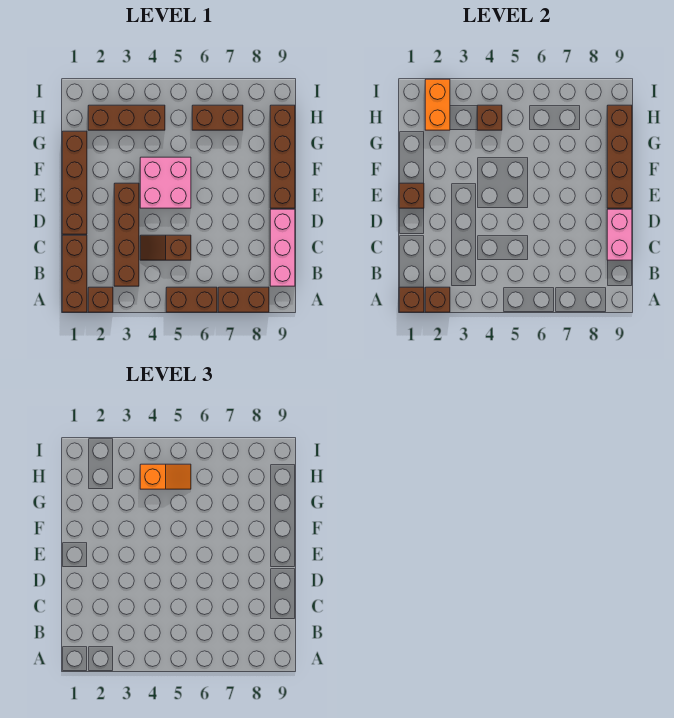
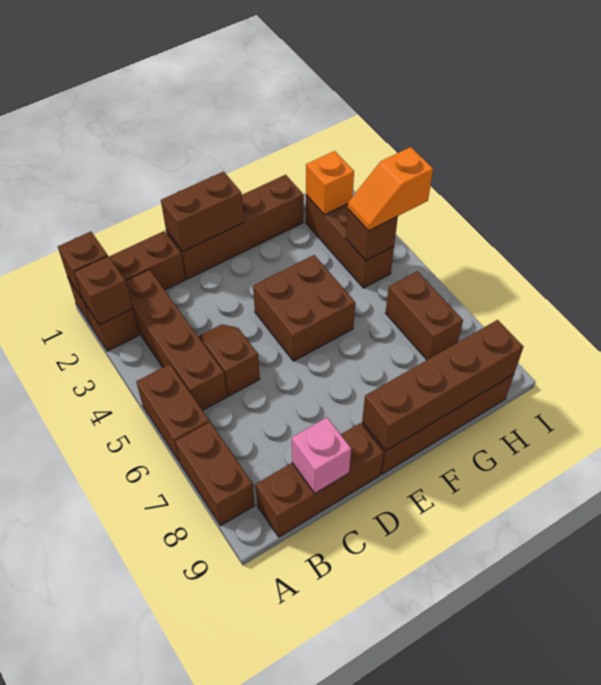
brown brick B3:E3 level 1 -> brown brick B2:B5 level 1
pink brick B9:D9 level 1 -> brown brick B9:D9 level 1
pink brick C9:D9 level 2 -> pink brick C9 level 2
brown brick E1 level 2 -> brown brick D1:E1 level 2
pink brick E4:F5 level 1 -> brown brick E4:F5 level 1
orange brick H2:I2 level 2 -> orange brick H2 level 2
orange slope H4:H5 level 3 top 4 -> orange slope H4:I4 level 3 top I

